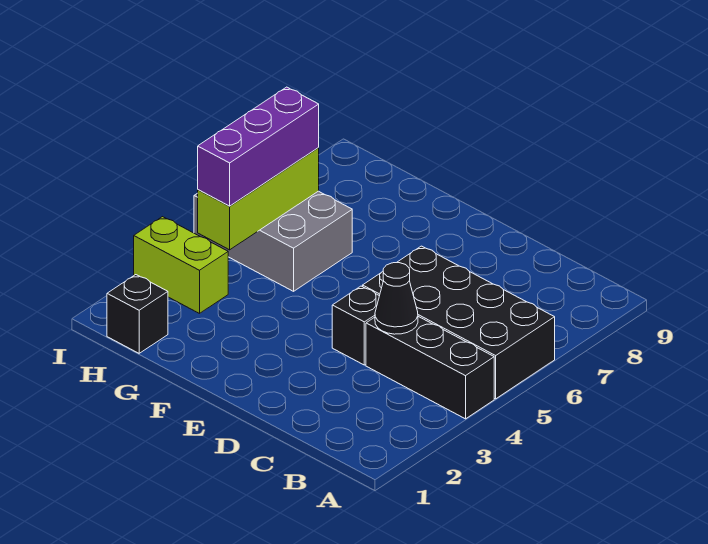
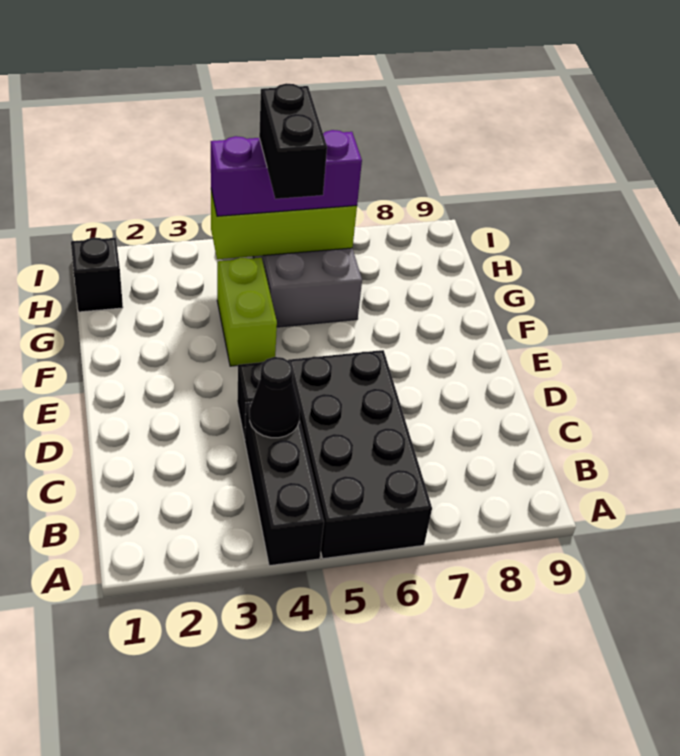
none -> black brick G5:H5 level 4
lime brick H3:I3 level 1 -> lime brick F4:G4 level 1

